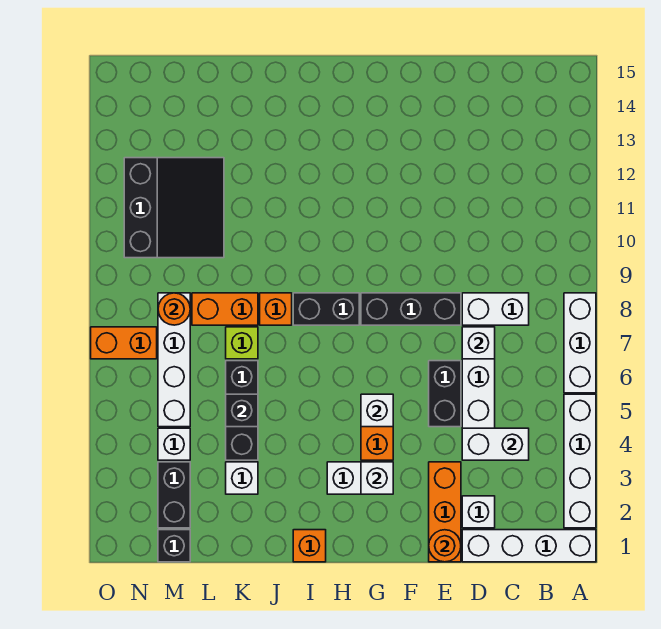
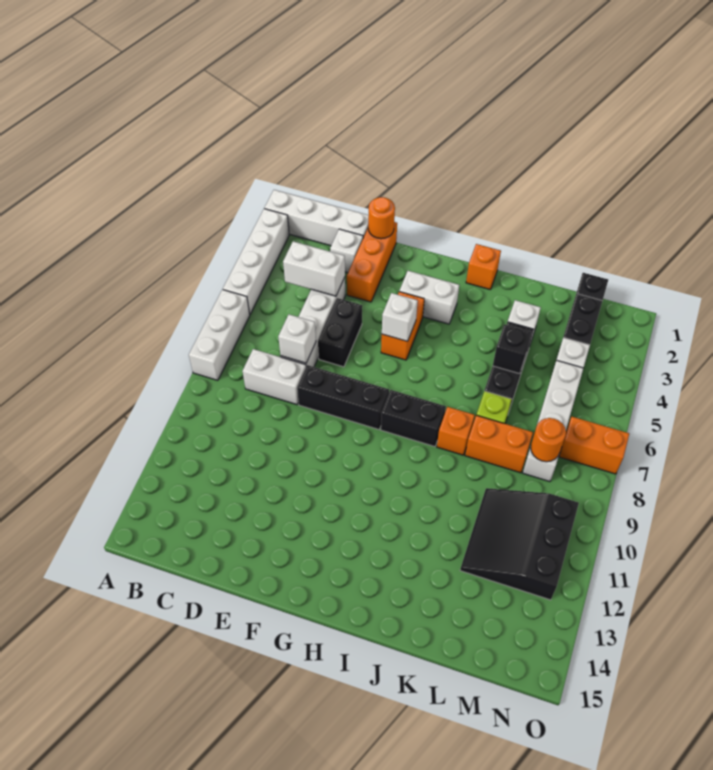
white brick G3 level 2 -> none

